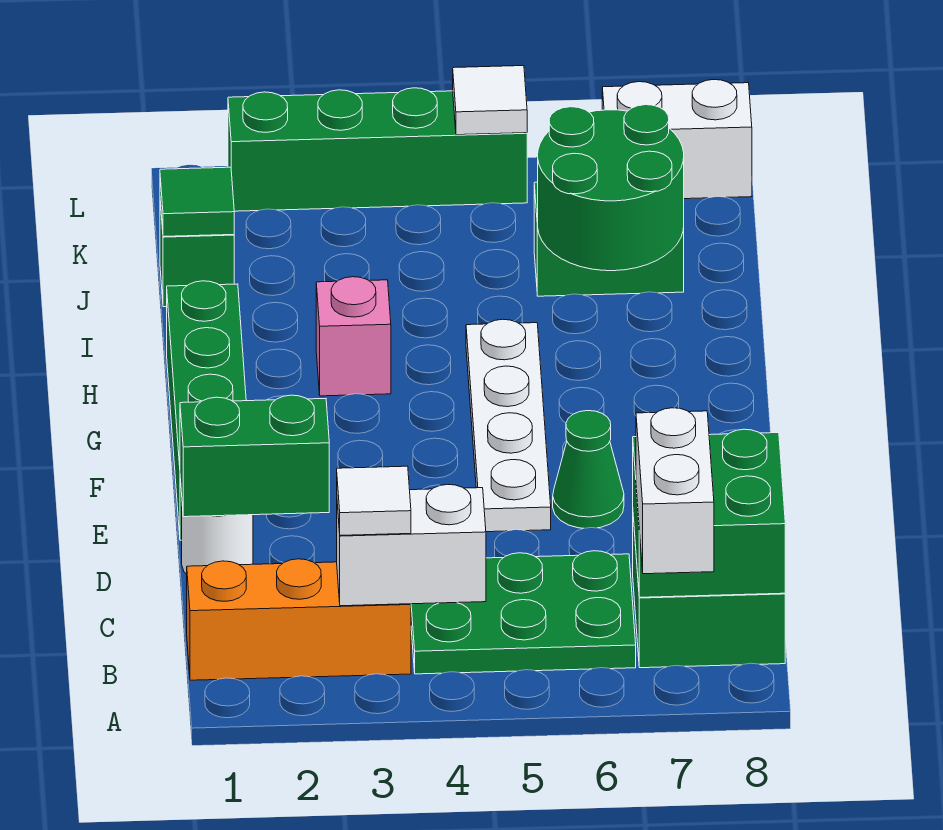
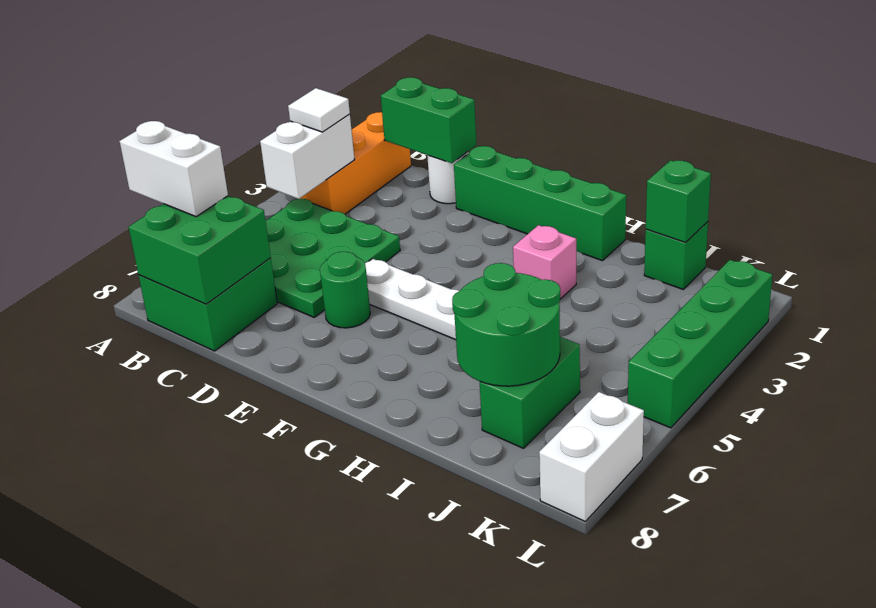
green plate B4:C6 level 1 -> green plate B4:D6 level 1
green brick D1:D2 level 2 -> green brick C1:D1 level 2
green cone E6 level 1 -> green round brick E6 level 1
green tile J1 level 2 -> green brick J1 level 2
white tile L5 level 2 -> none

